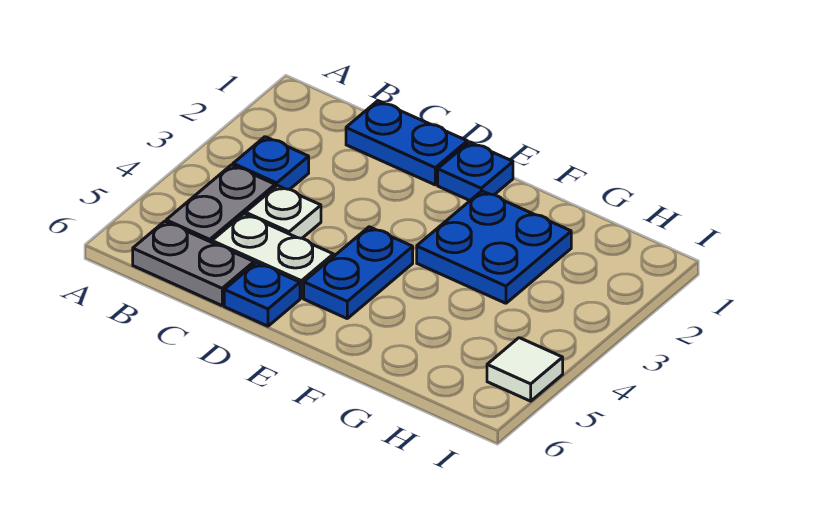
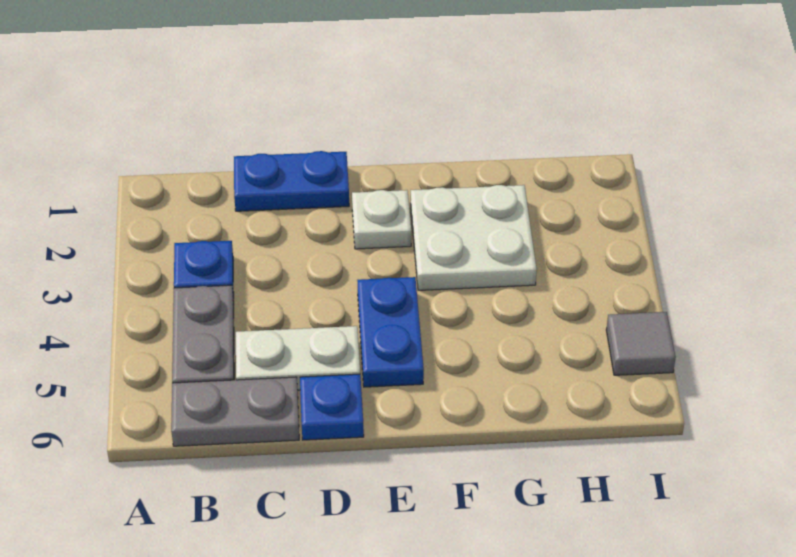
white plate C4 level 1 -> white plate E2 level 1
blue plate E1 level 1 -> none
blue plate F2:G3 level 1 -> white plate F2:G3 level 1
white tile I5 level 1 -> grey tile I5 level 1

